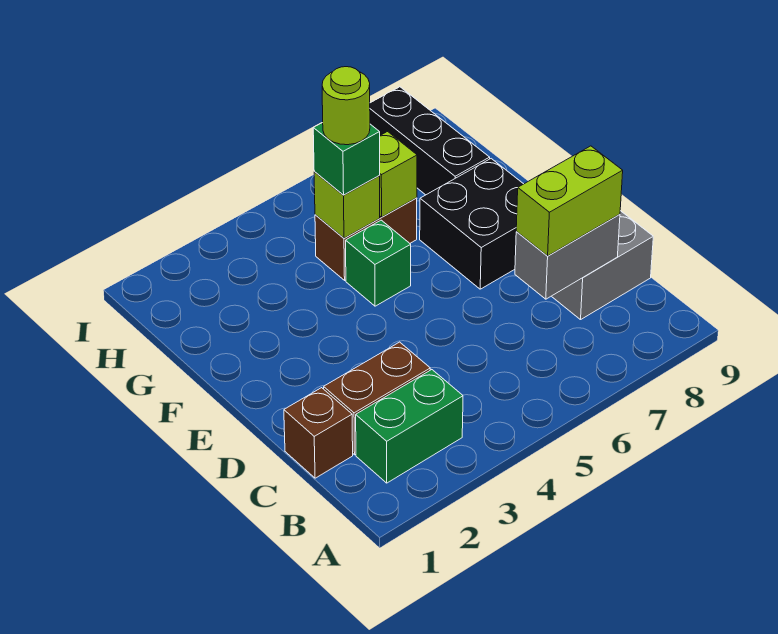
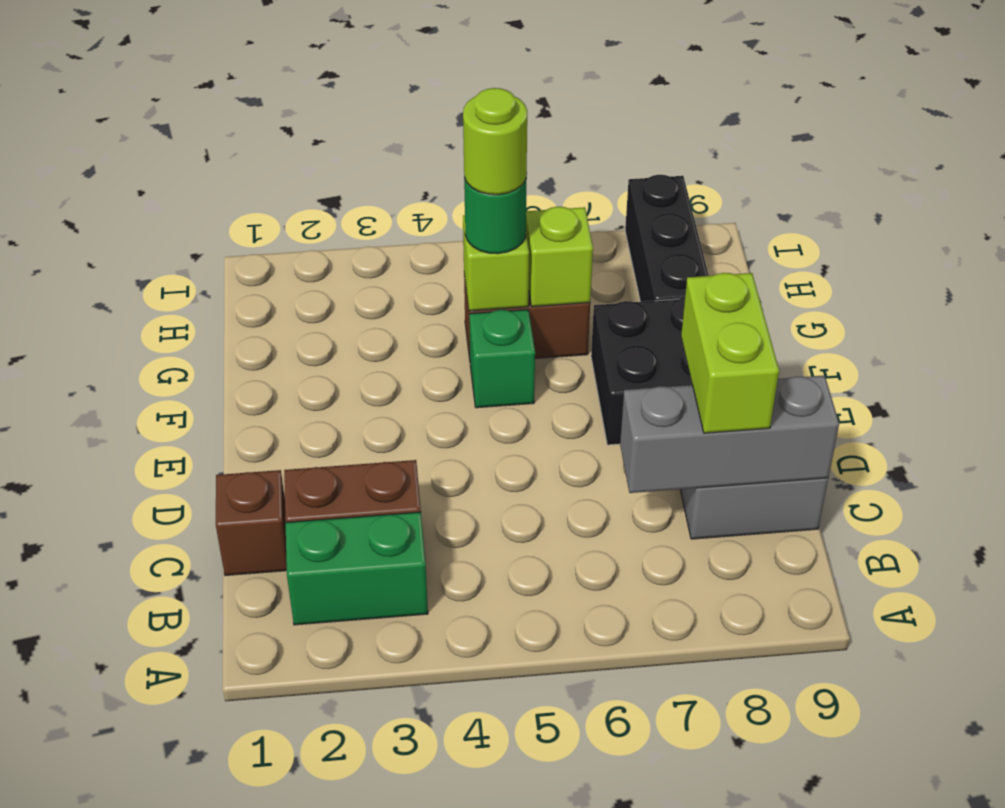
grey brick C7:C8 level 2 -> grey brick C7:C9 level 2
lime brick C7:C8 level 3 -> lime brick C8:D8 level 3
green brick G5 level 3 -> green round brick G5 level 3

